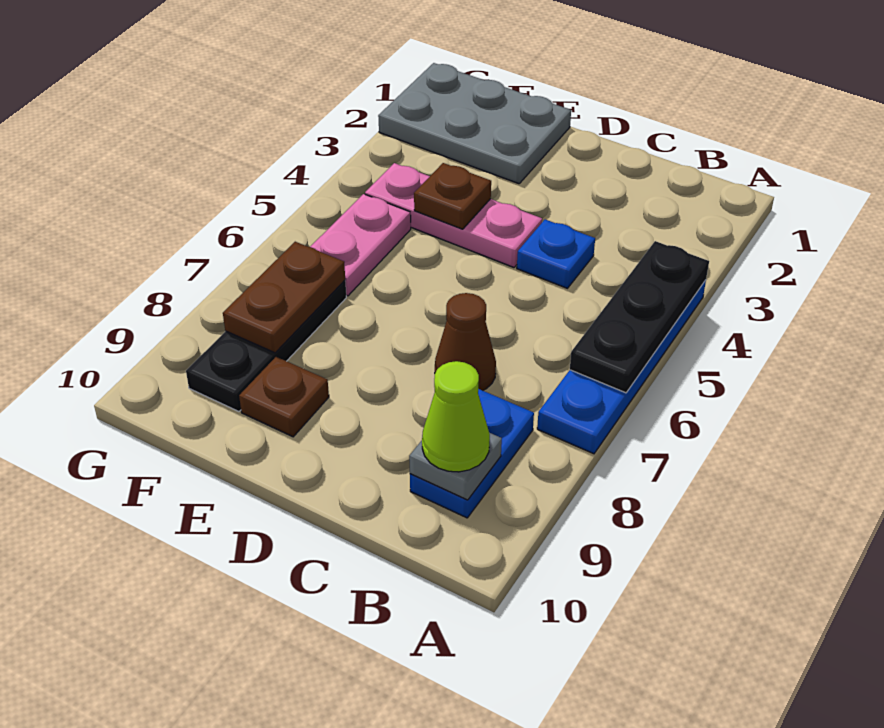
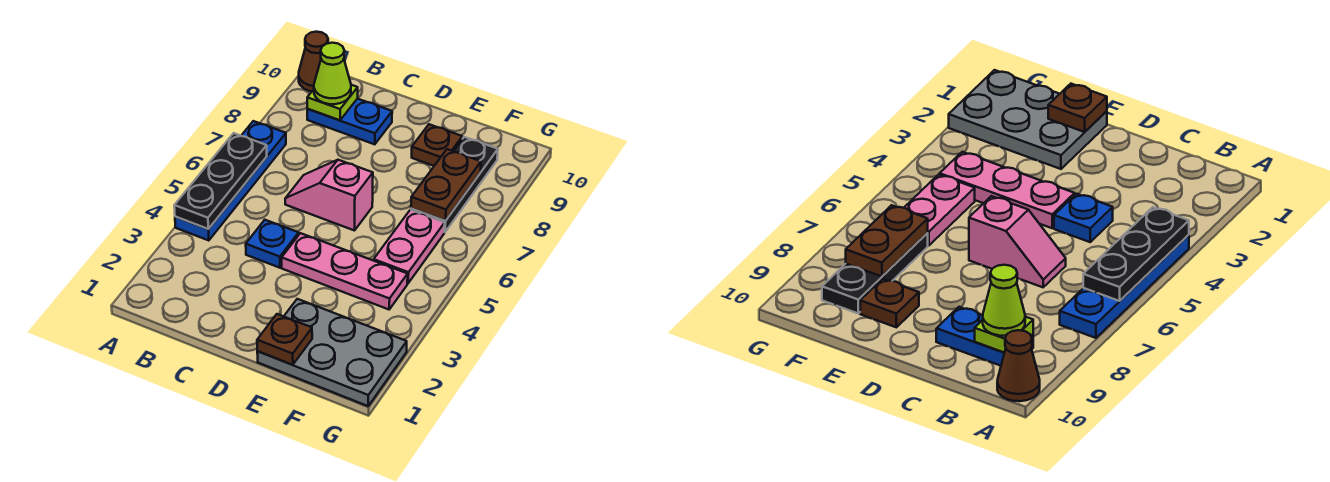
blue plate B8:B9 level 1 -> blue plate B9:C9 level 1
grey plate B9 level 2 -> lime plate B9 level 2
none -> pink slope C6:D6 level 1 top D
brown cone C7 level 1 -> brown cone A10 level 1
brown plate E4 level 2 -> brown plate E1 level 2

